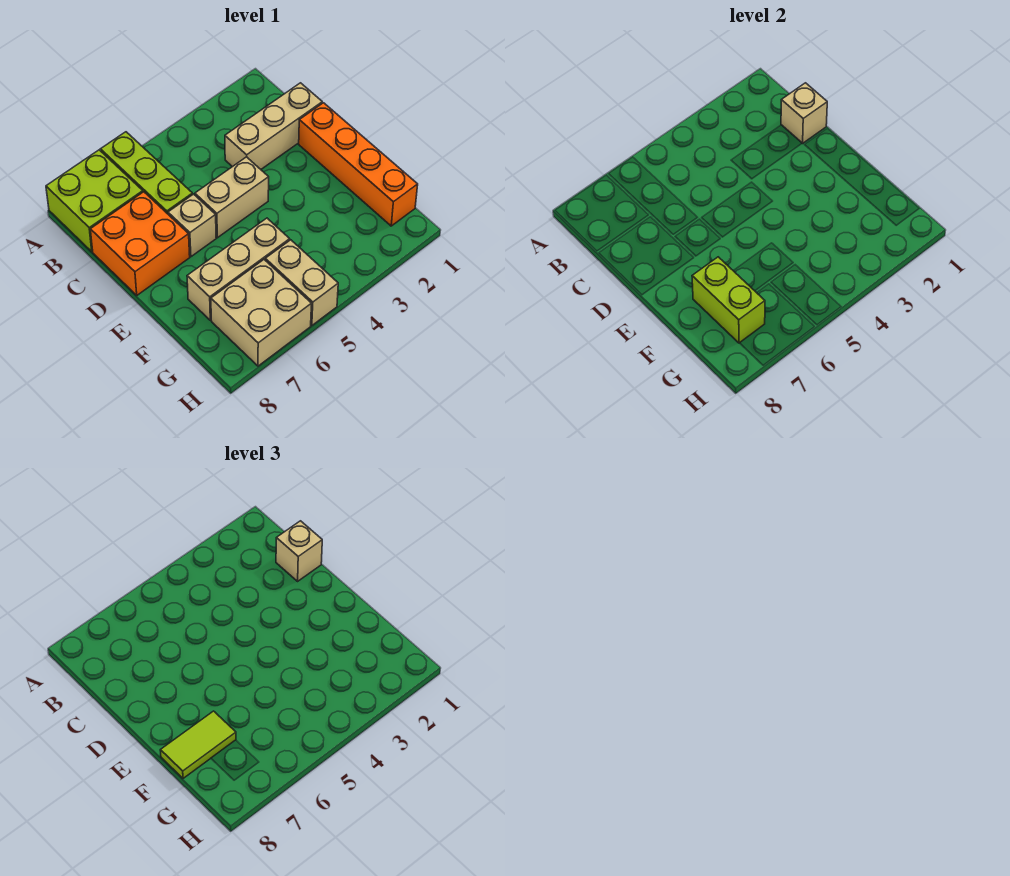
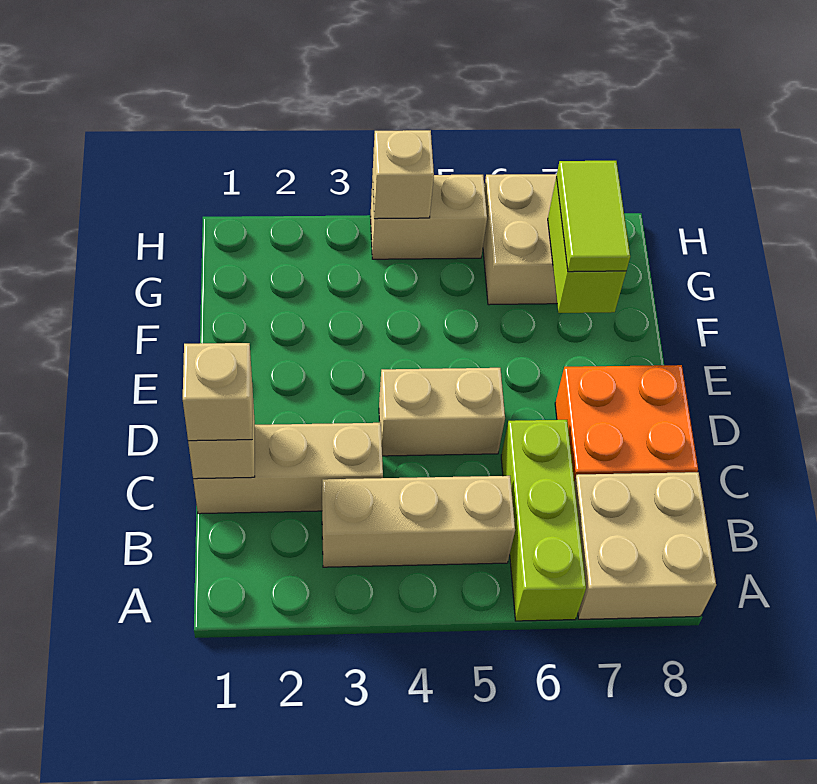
lime brick A7:B8 level 1 -> tan brick A7:B8 level 1
orange brick D1:G1 level 1 -> none
tan brick D6 level 1 -> tan brick H4 level 2
tan brick F5:F7 level 1 -> tan brick B3:B5 level 1
lime tile F7:F8 level 3 -> lime tile F7:G7 level 3
tan brick G5:H5 level 1 -> tan brick H4:H5 level 1

